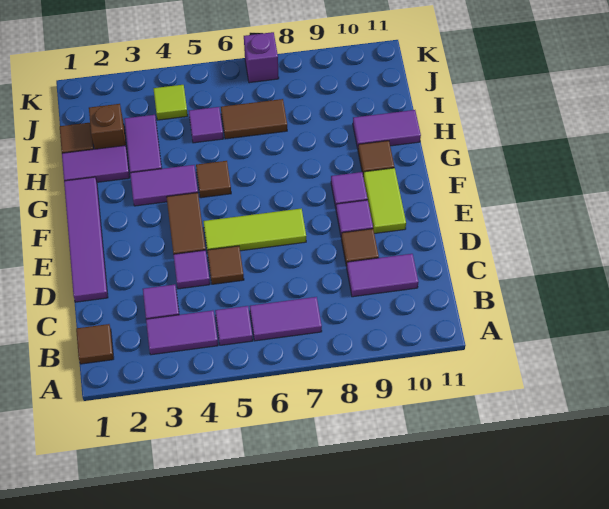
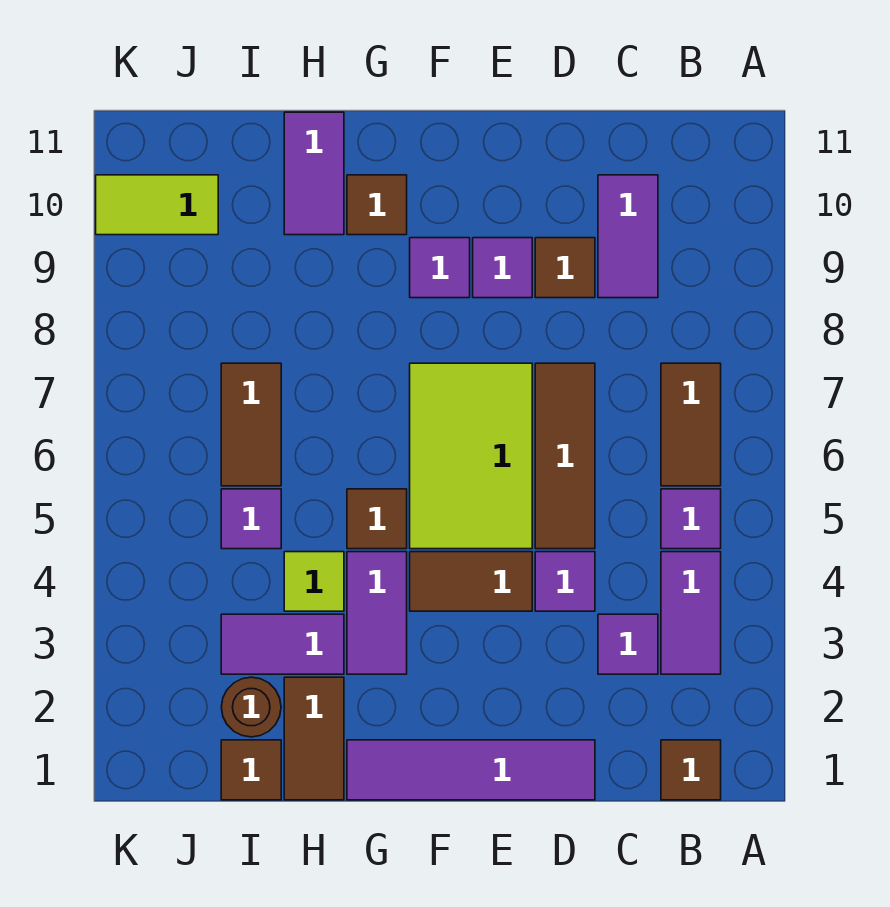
purple tile B6:B7 level 1 -> brown tile B6:B7 level 1
brown tile D5 level 1 -> brown tile D5:D7 level 1
lime tile E5:E7 level 1 -> lime tile E5:F7 level 1
lime tile E10:F10 level 1 -> lime tile J10:K10 level 1
purple tile H1:H2 level 1 -> brown tile H1:H2 level 1
brown brick I2 level 1 -> brown round brick I2 level 1
lime tile J4 level 1 -> lime tile H4 level 1
purple brick K7 level 1 -> none

